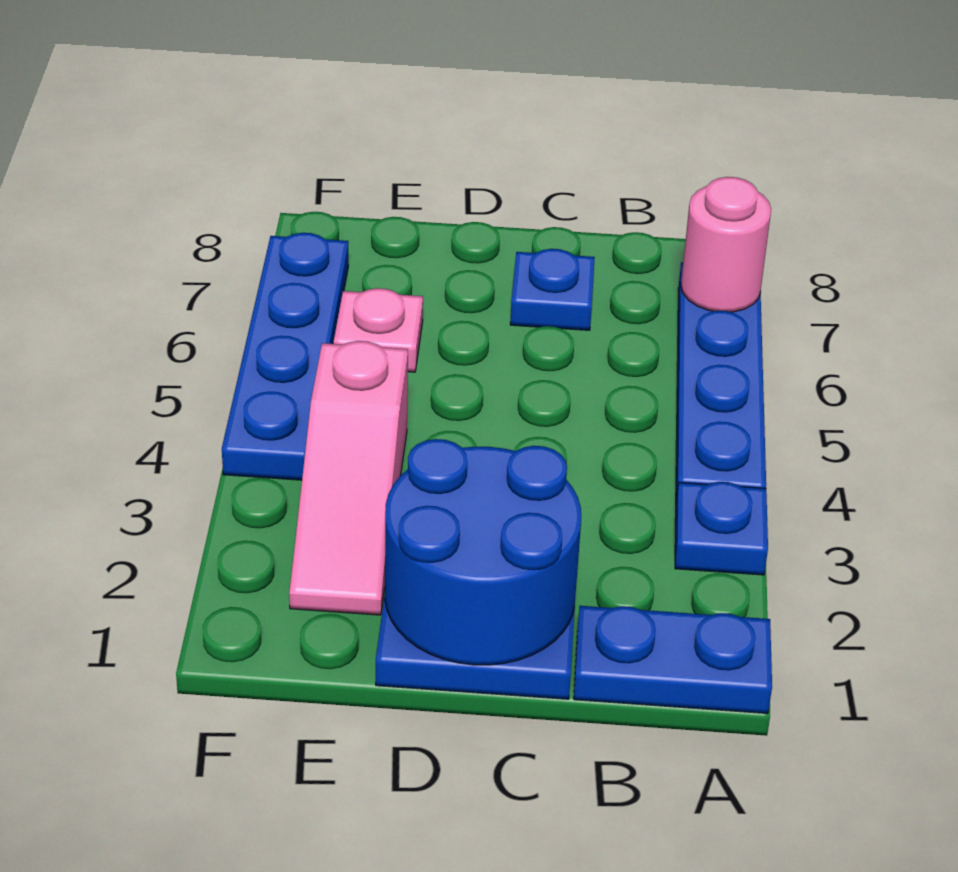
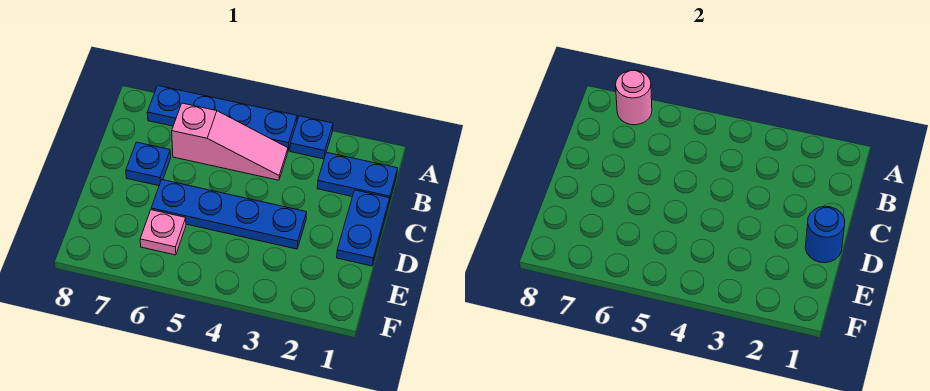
blue plate A1:B1 level 1 -> blue plate B1:B2 level 1
blue round brick C1:D2 level 2 -> blue round brick D1 level 2
pink slope E2:E4 level 1 top 4 -> pink slope B4:B6 level 1 top 6
blue plate F4:F7 level 1 -> blue plate D3:D6 level 1

